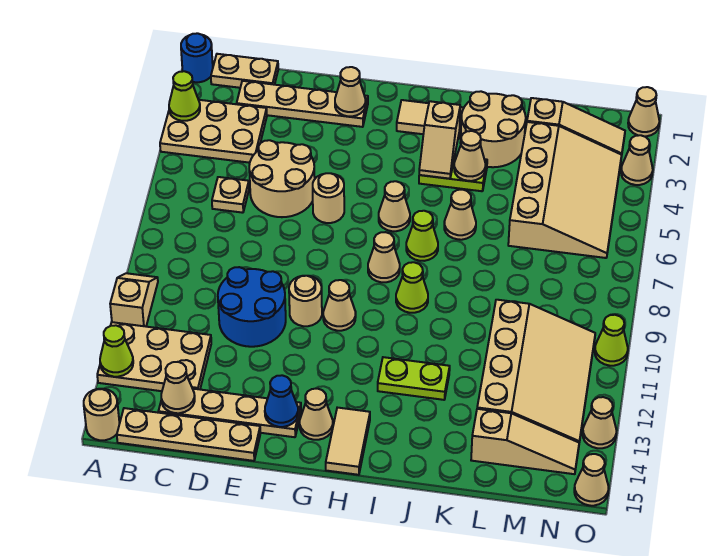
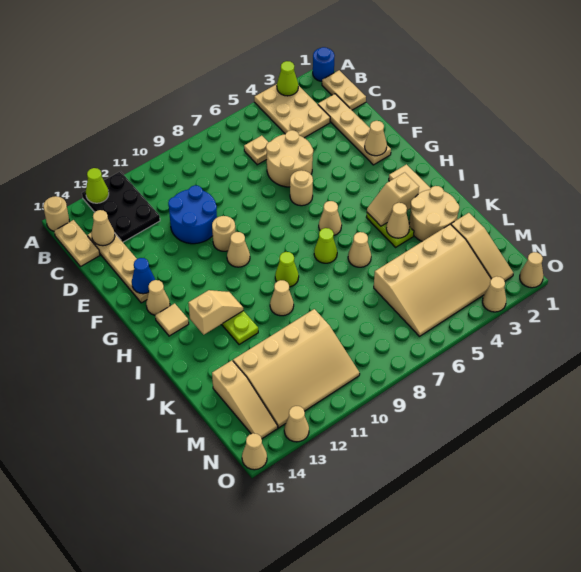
tan slope A10:A11 level 1 top 11 -> tan slope I12:I13 level 2 top 13
tan plate A12:C13 level 1 -> black plate A12:C13 level 1
tan plate B15:E15 level 1 -> tan plate B15:C15 level 1
tan cone H8 level 1 -> tan cone J10 level 1
tan tile H14:H15 level 1 -> tan tile H14 level 1
lime cone O10 level 1 -> none

